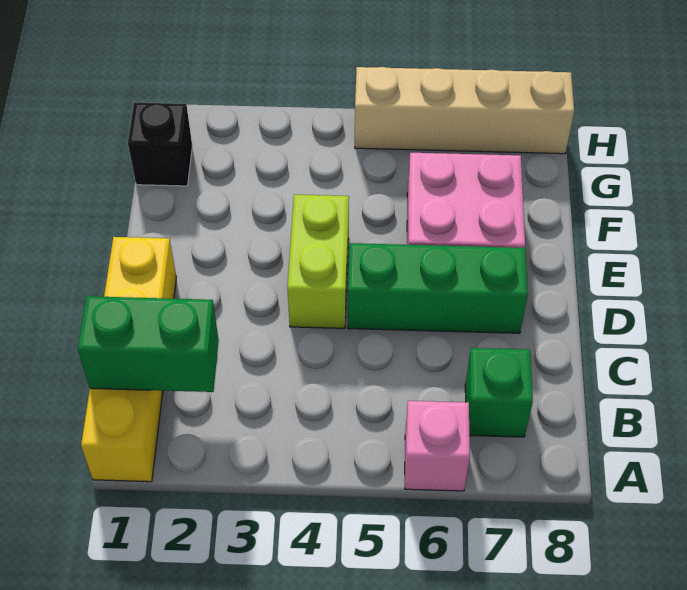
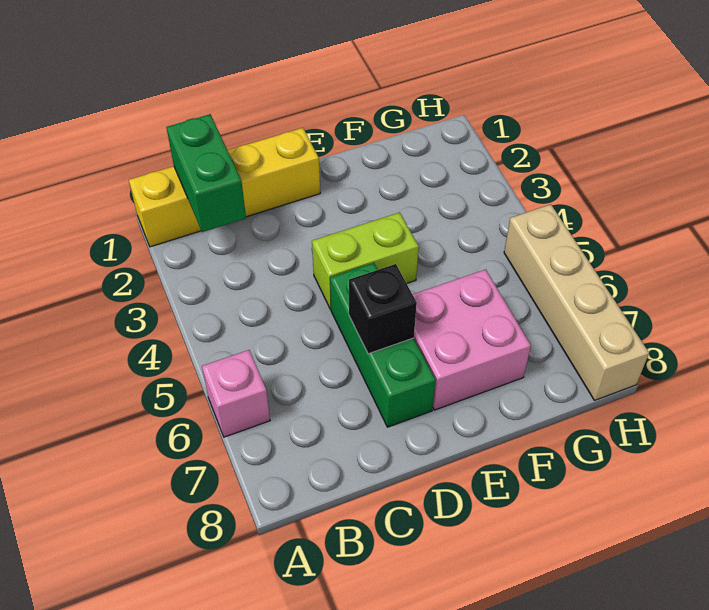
green brick B7 level 1 -> none
black brick G1 level 1 -> black brick D6 level 2

